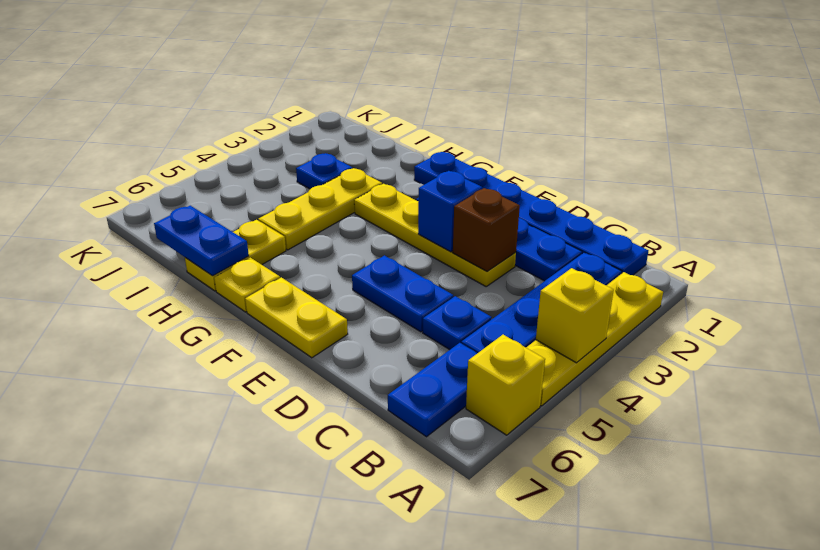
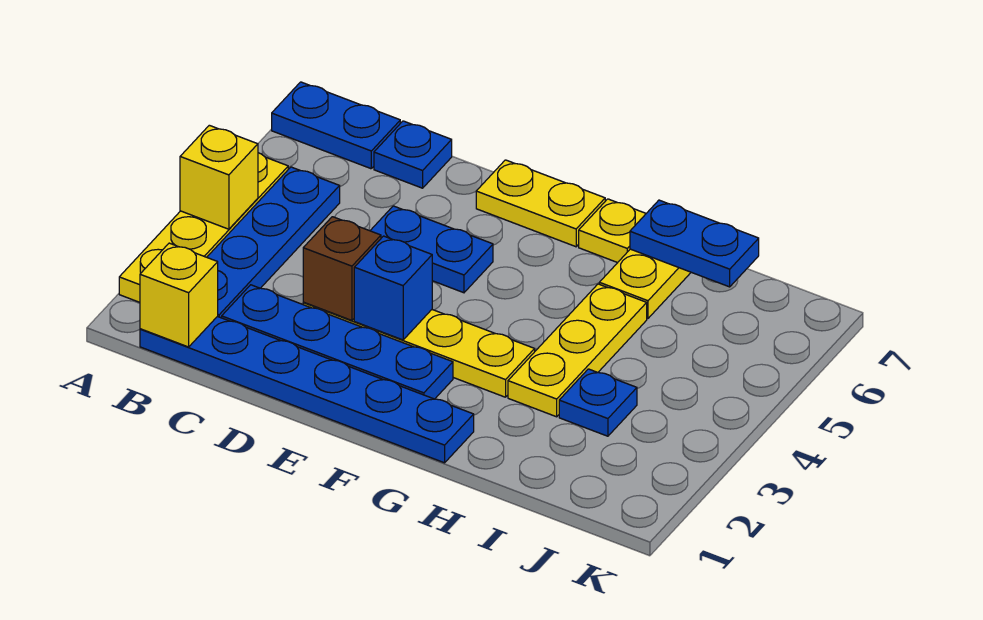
yellow brick A6 level 1 -> yellow brick B1 level 2
blue plate B6:B7 level 1 -> blue plate A7:B7 level 1
blue plate C5 level 1 -> blue plate C7 level 1

